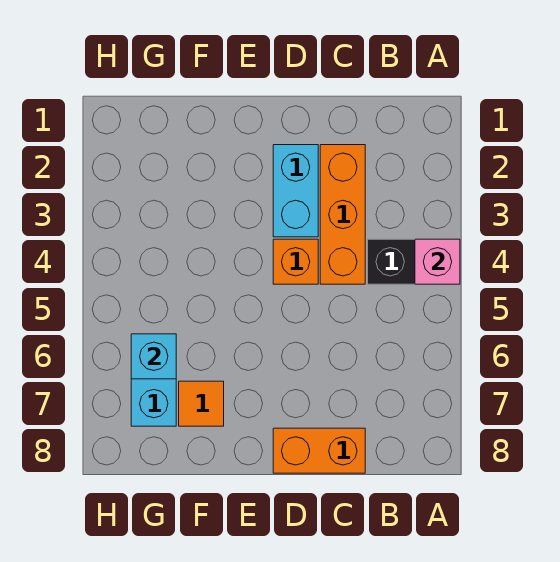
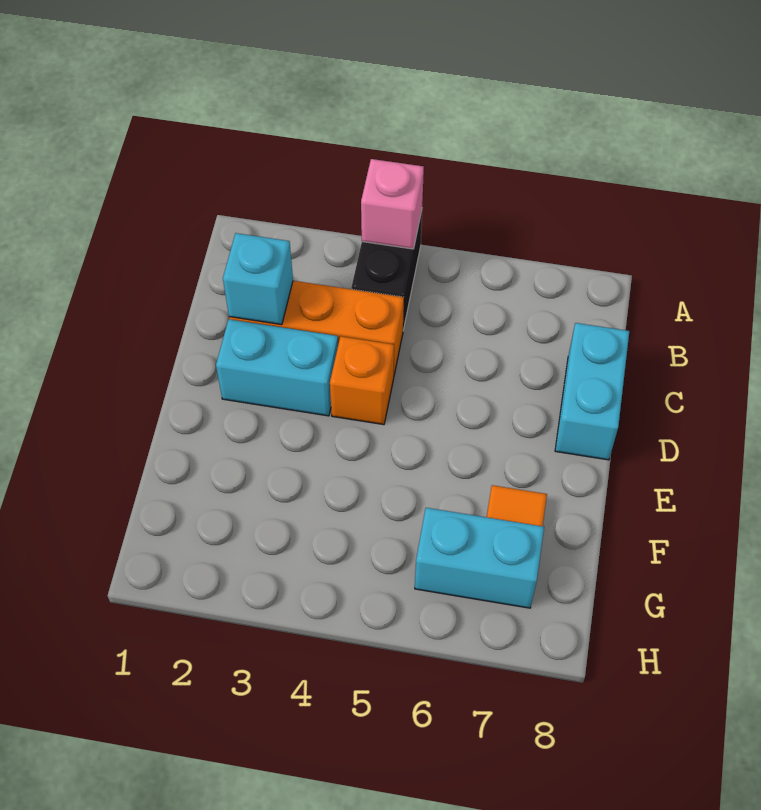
orange brick C8:D8 level 1 -> cyan brick C8:D8 level 1
cyan brick G6 level 2 -> cyan brick C2 level 2

